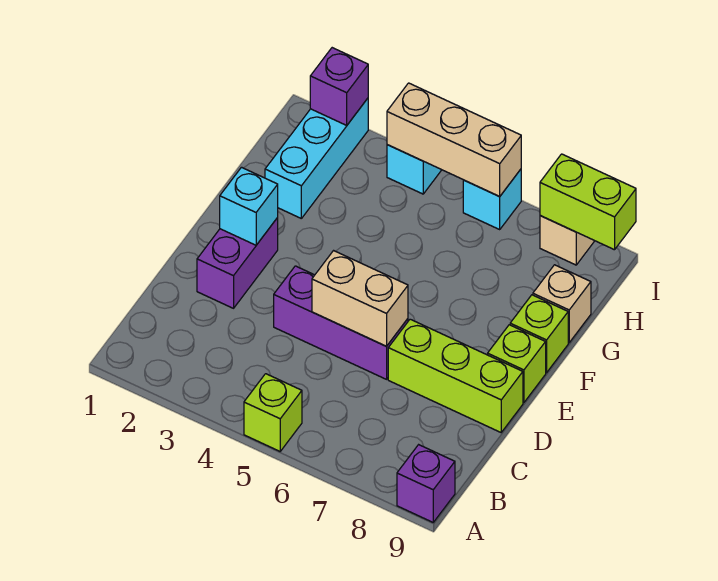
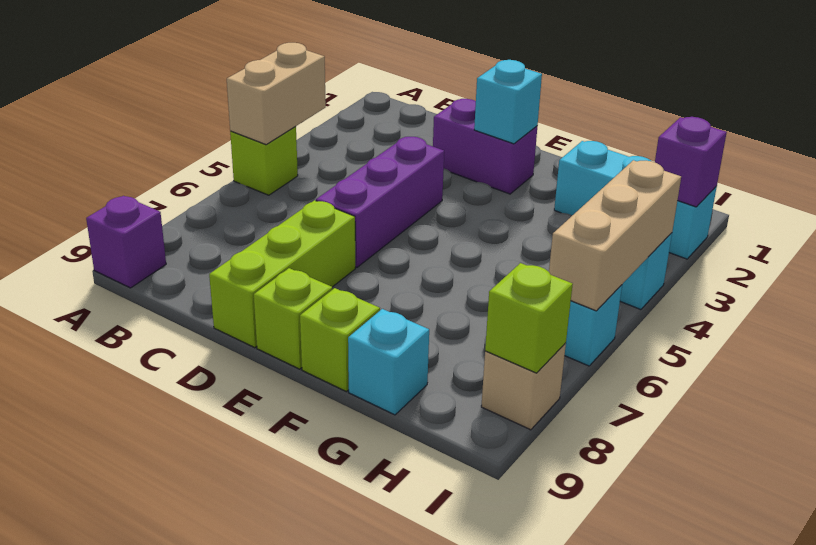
tan brick D5:D6 level 2 -> tan brick A4:A5 level 2
tan brick G9 level 1 -> cyan brick G9 level 1
lime brick I8:I9 level 2 -> lime brick I8 level 2

